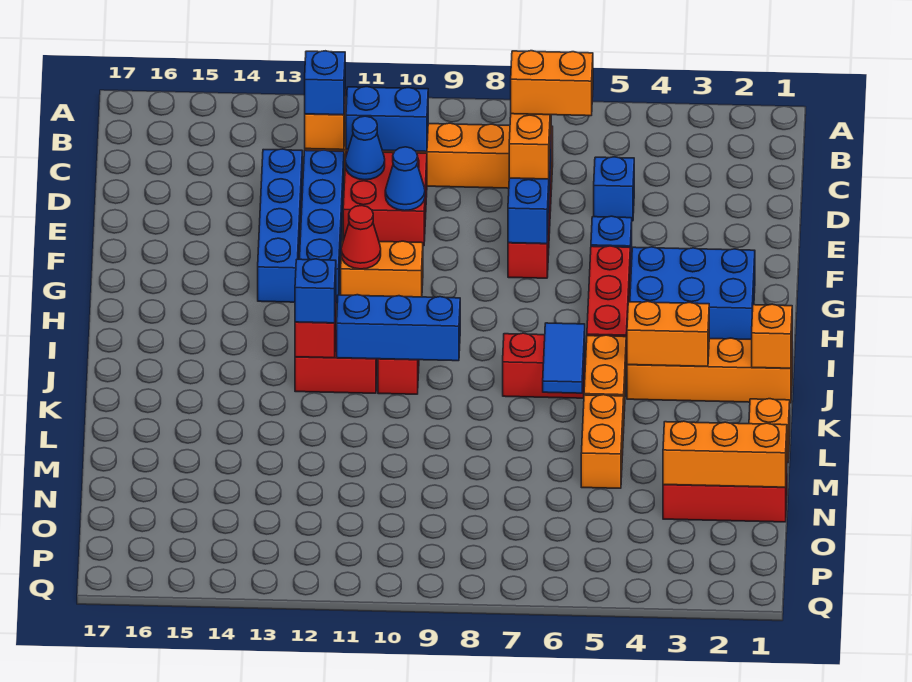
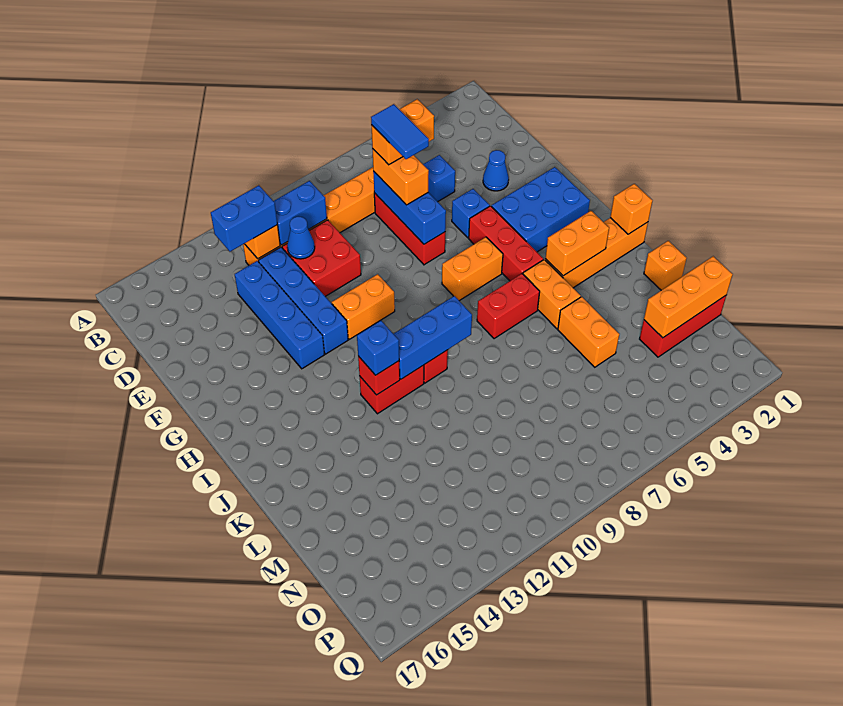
blue brick C12 level 3 -> blue brick C12:C13 level 3
blue cone E10 level 2 -> blue cone E3 level 1
red cone G11 level 2 -> none
none -> orange brick H6:H7 level 1
blue tile J6:K6 level 2 -> blue tile D7:E7 level 5

